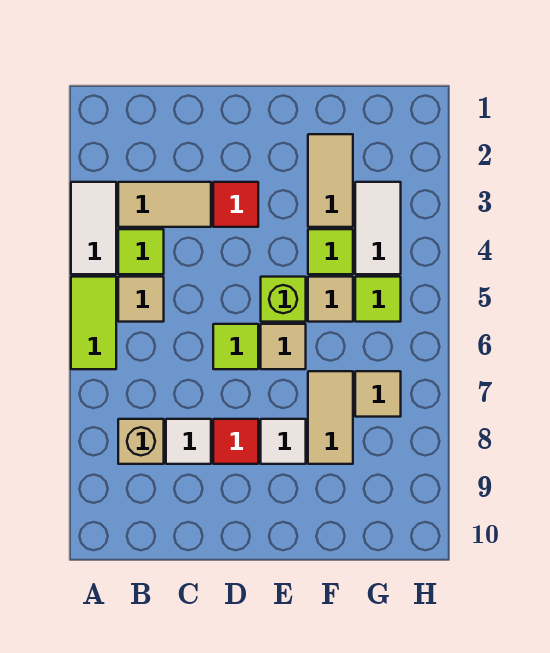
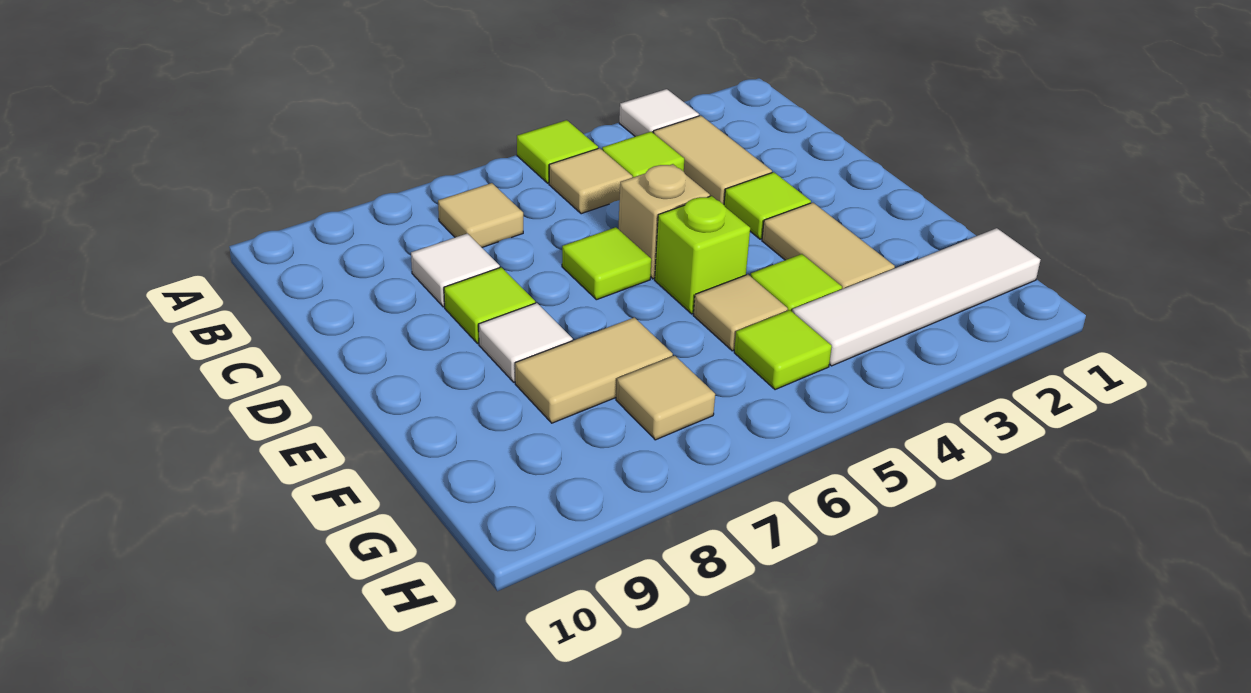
white tile A3:A4 level 1 -> white tile A3 level 1
lime tile A5:A6 level 1 -> lime tile A5 level 1
tan brick B8 level 1 -> tan brick D5 level 1
red tile D3 level 1 -> lime tile D3 level 1
red tile D8 level 1 -> lime tile D8 level 1
tan tile E6 level 1 -> tan tile B7 level 1
tan tile F2:F3 level 1 -> tan tile E3:F3 level 1
white tile G3:G4 level 1 -> white tile G1:G4 level 1

